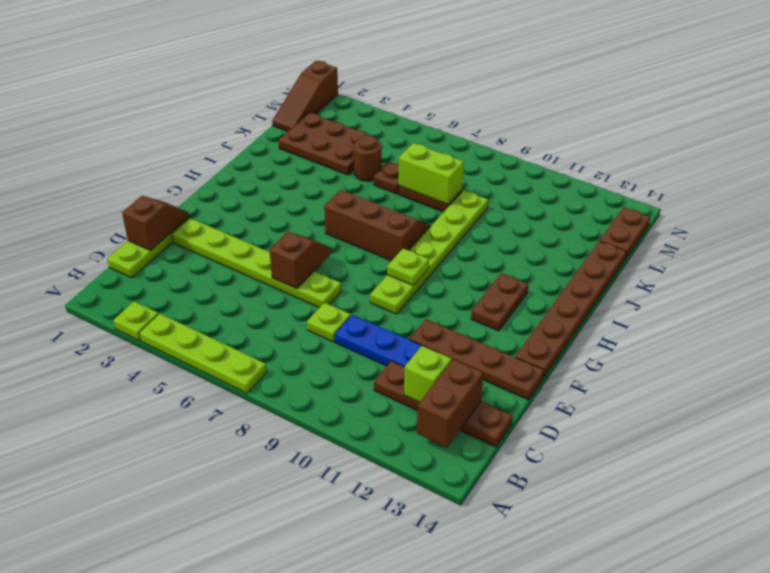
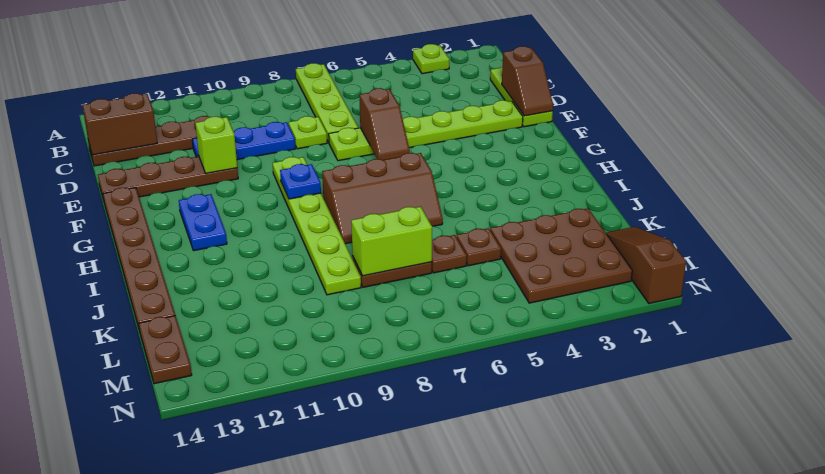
lime plate A4:A7 level 1 -> lime plate A7:D7 level 1
brown brick B13:C13 level 2 -> brown brick C13:C14 level 2
lime brick C12 level 2 -> lime brick E11 level 2
lime plate G9 level 2 -> blue plate G9 level 2
brown plate G12:H12 level 1 -> blue plate G12:H12 level 1
brown plate K2:L4 level 1 -> brown plate K2:M4 level 1
brown round brick K5 level 1 -> brown plate K5 level 1

